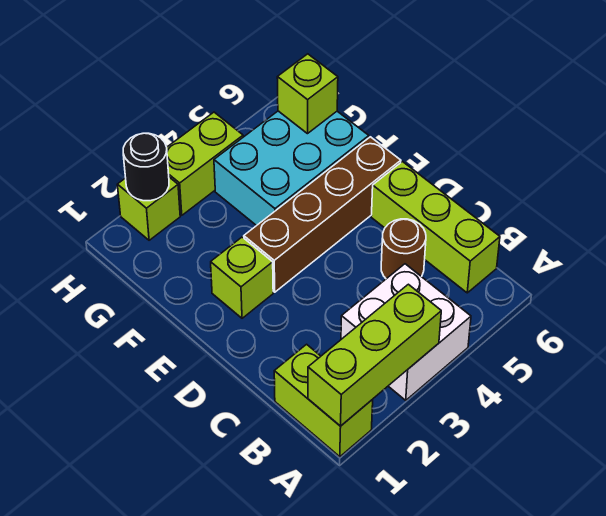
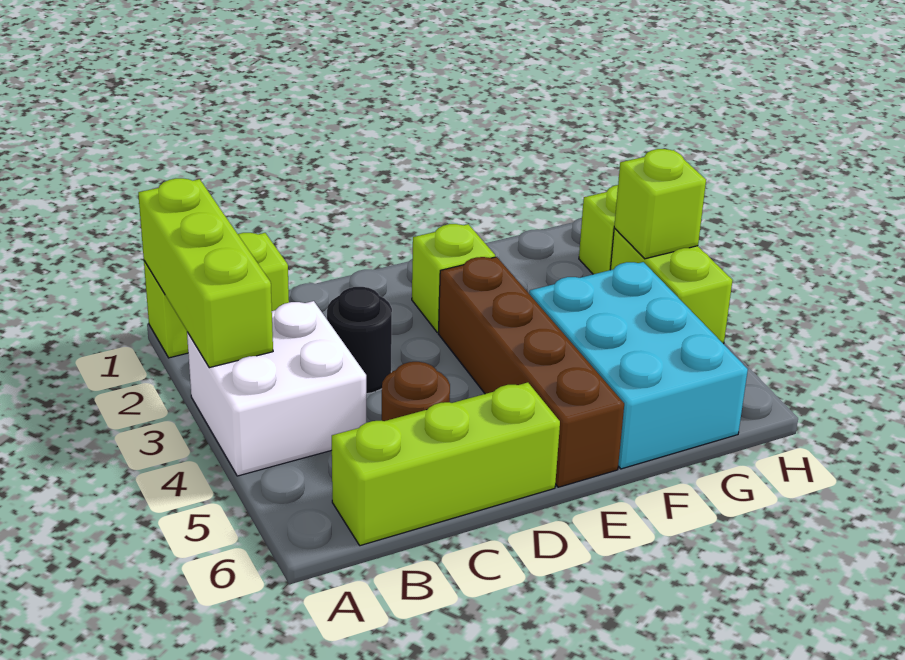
lime brick G6 level 2 -> lime brick H3 level 2
black round brick H2 level 2 -> black round brick C3 level 1

